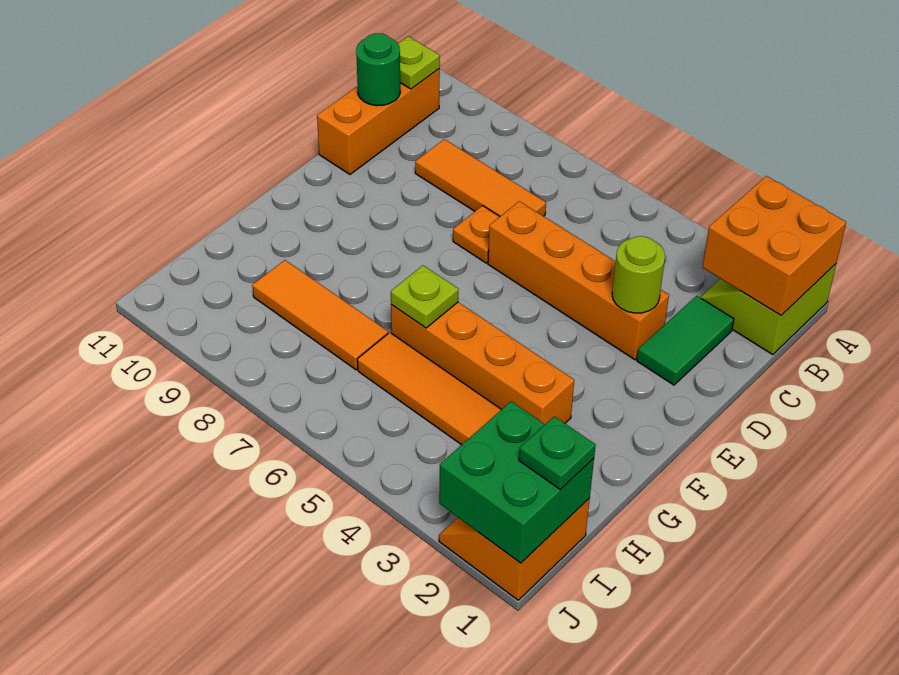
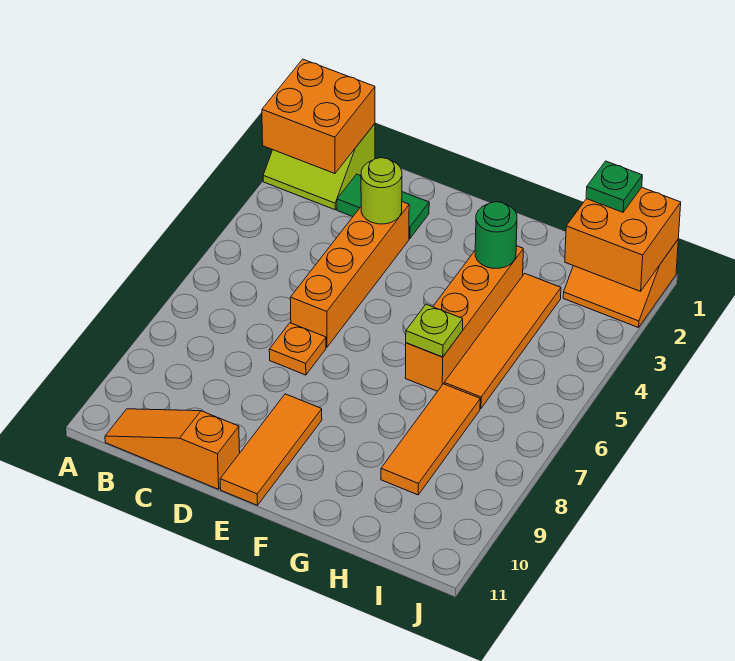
orange brick B11:D11 level 1 -> orange slope B11:D11 level 1 top D
lime plate B11 level 2 -> none
orange tile C7:C9 level 1 -> orange tile E9:E11 level 1
green round brick C11 level 2 -> green round brick G3 level 2
green brick I1:J2 level 2 -> orange brick I1:J2 level 2

